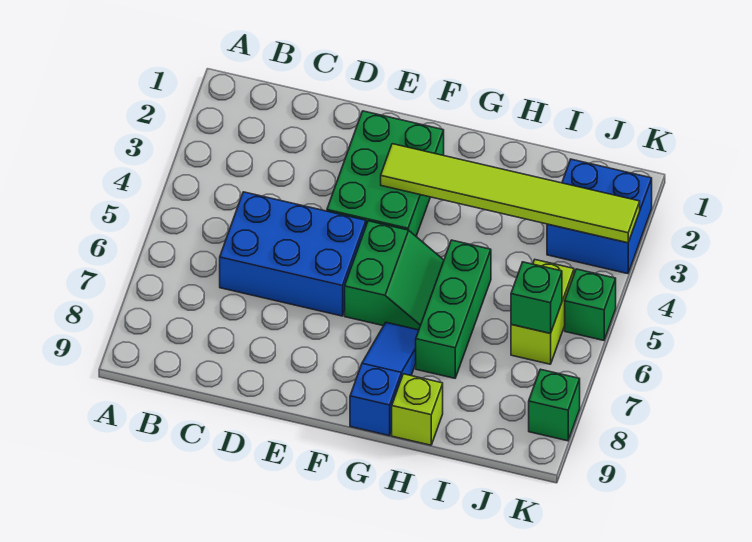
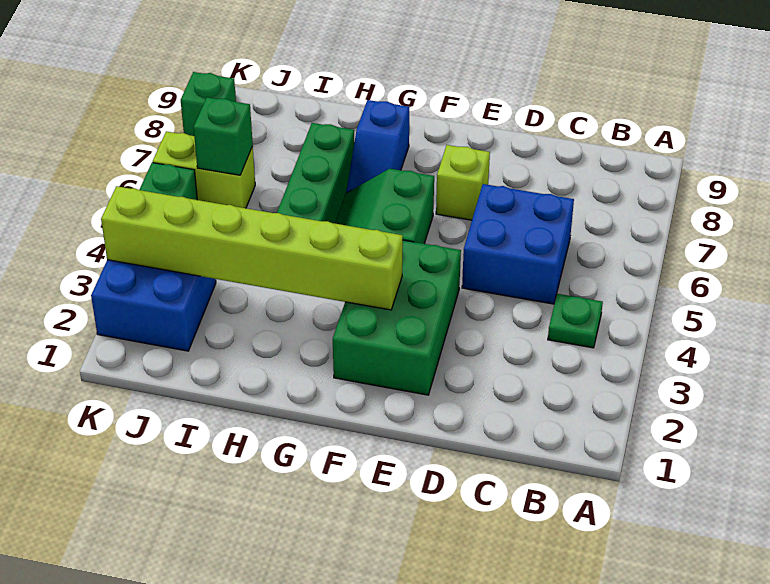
none -> green plate B4 level 1
blue brick C5:E6 level 1 -> blue brick C5:D6 level 1
lime tile F3:K3 level 2 -> lime brick F3:K3 level 2
blue slope G7:G9 level 1 top 9 -> blue slope G7:G8 level 1 top 8
lime brick H9 level 1 -> lime brick E7 level 1
lime brick J5:J6 level 1 -> lime brick J6:K6 level 1

